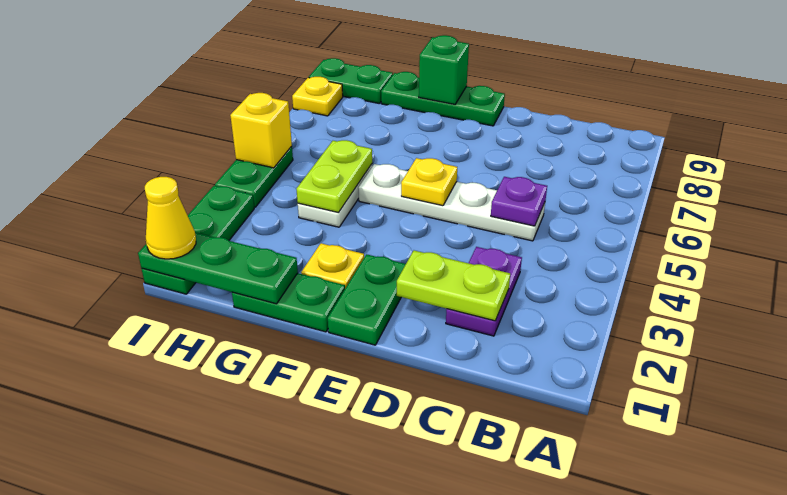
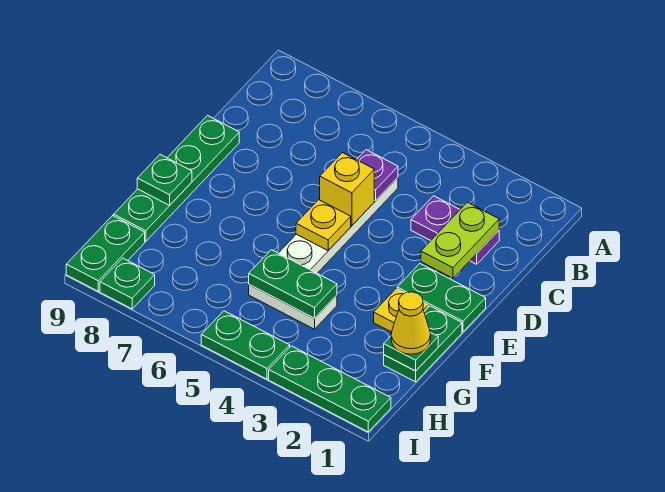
green plate E9:G9 level 1 -> green plate D9:G9 level 1
green brick F9 level 2 -> green plate F9 level 2
green plate G1:I1 level 2 -> green plate G1 level 2
lime plate G4:G5 level 2 -> green plate G4:G5 level 2
yellow cone I1 level 3 -> yellow cone G1 level 3
yellow brick I5 level 2 -> yellow brick D5 level 2
yellow plate I8 level 1 -> green plate I8 level 1

